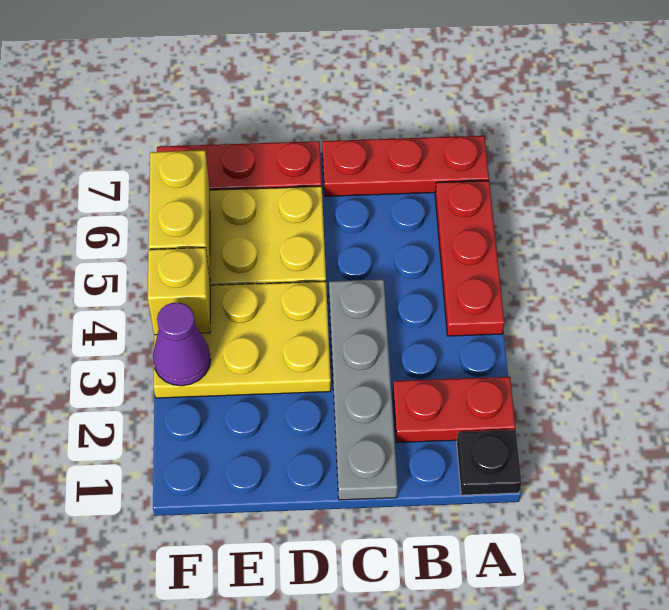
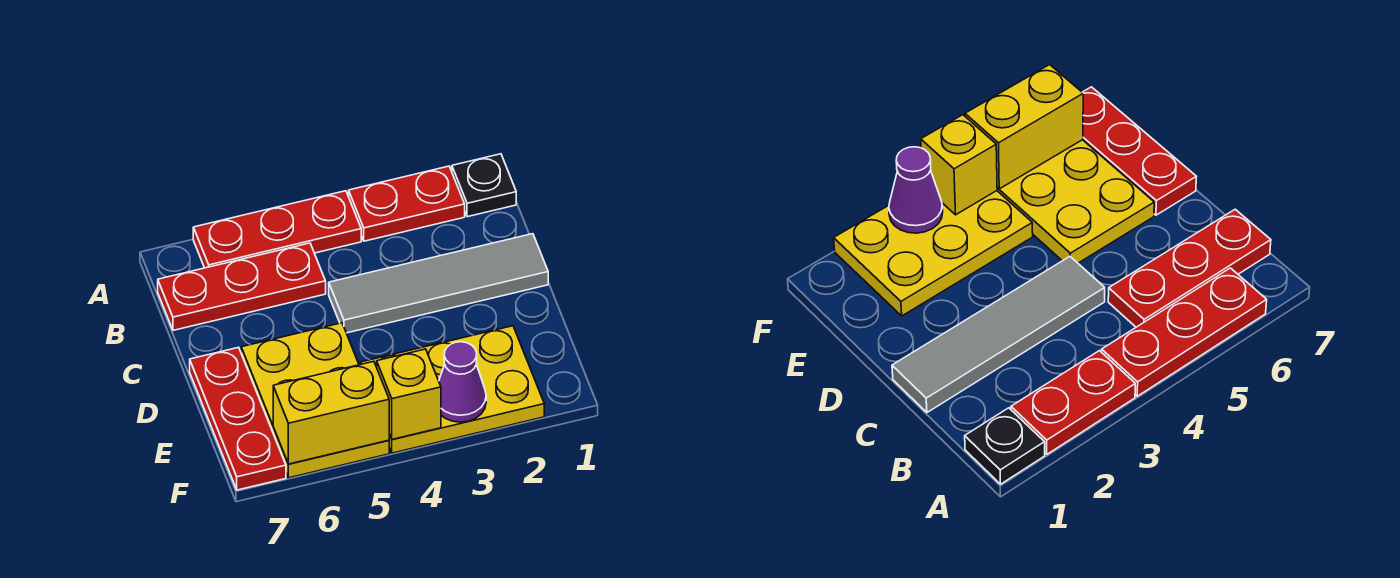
red plate A2:B2 level 1 -> red plate A2:A3 level 1
red plate A7:C7 level 1 -> red plate B5:B7 level 1
grey plate C1:C4 level 1 -> grey tile C1:C4 level 1
yellow plate D3:F4 level 1 -> yellow plate E2:F4 level 1

